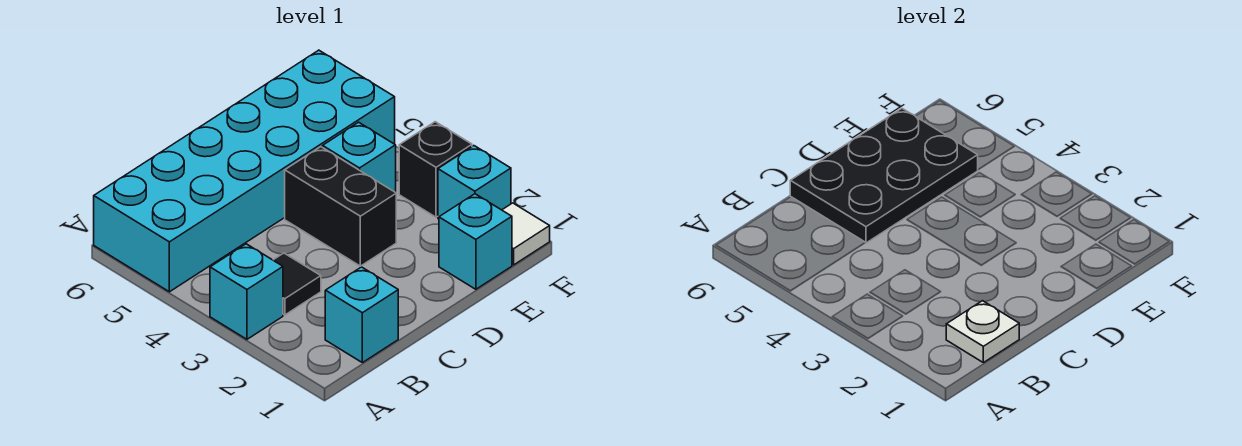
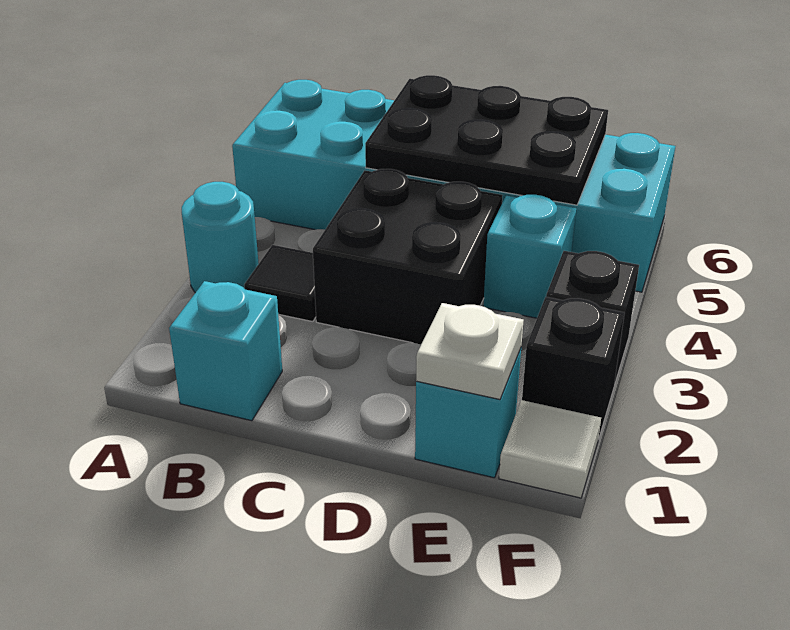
cyan brick A3 level 1 -> cyan round brick A3 level 1
white plate B1 level 2 -> white plate E1 level 2
black brick D3:D4 level 1 -> black brick C3:D4 level 1
cyan brick F2 level 1 -> black brick F2 level 1

